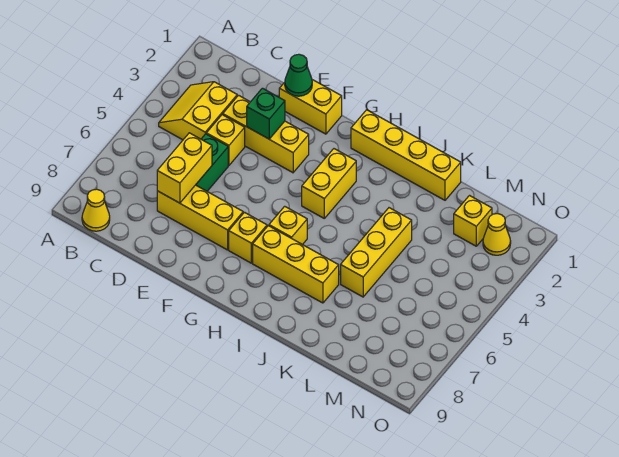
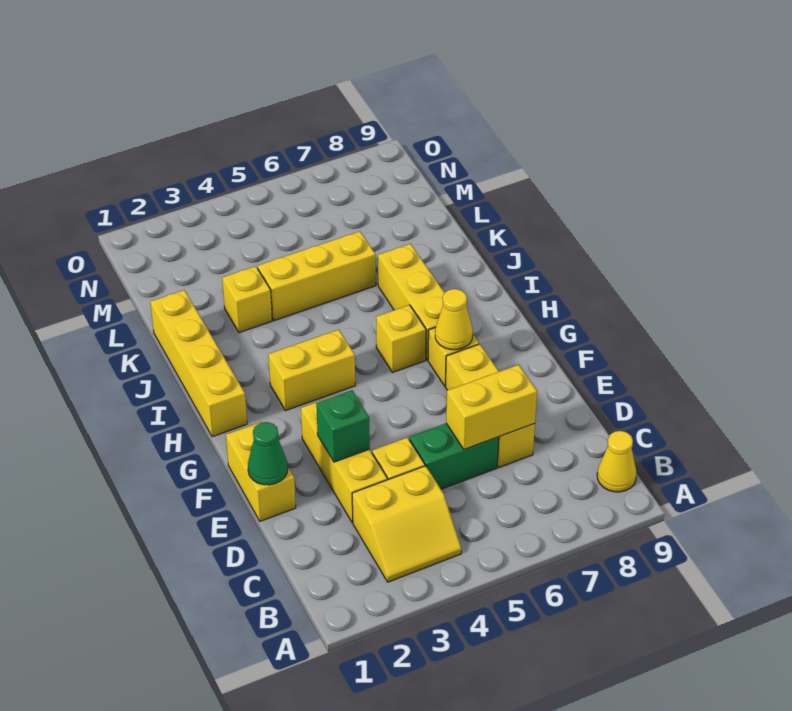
yellow brick M2 level 1 -> yellow brick K3 level 1
yellow cone N2 level 1 -> yellow cone G7 level 2

